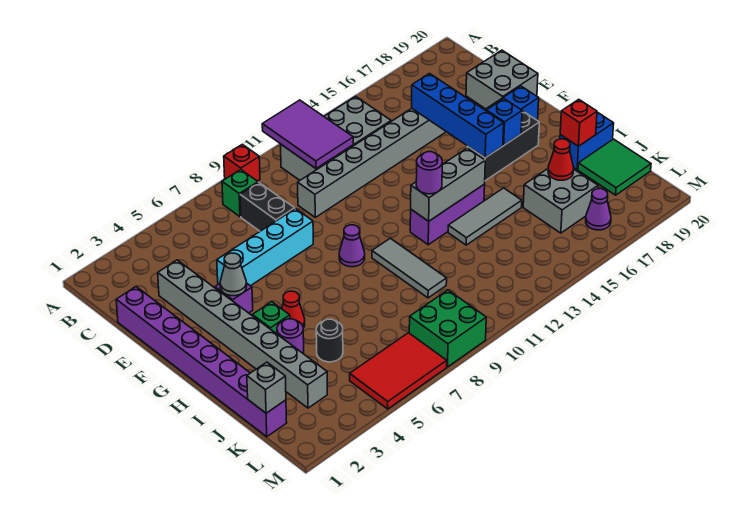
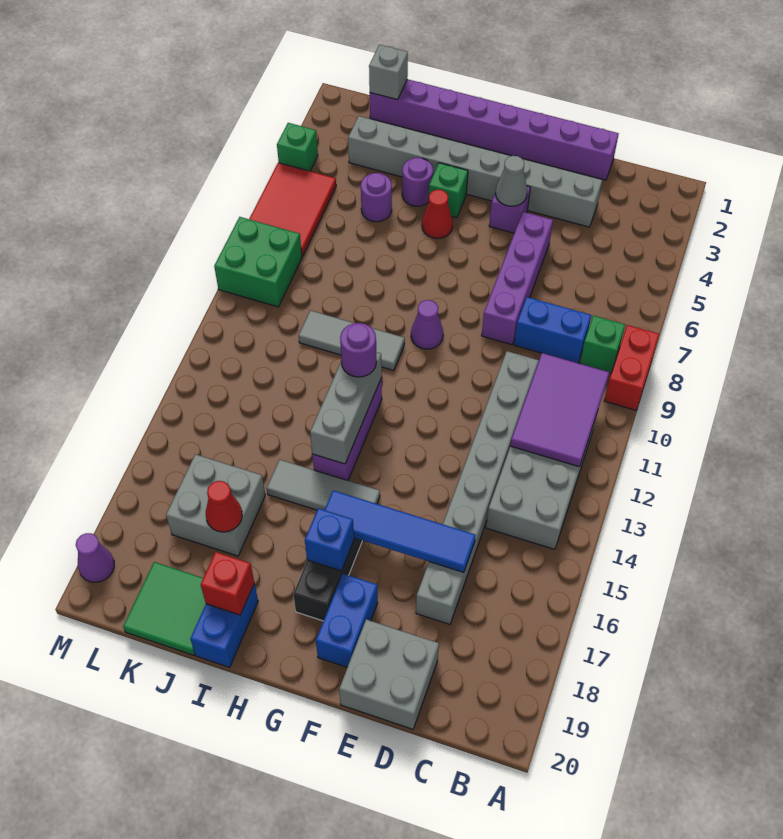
red brick A9 level 1 -> red brick A8:A9 level 1
purple tile A11:C12 level 2 -> purple tile B10:C12 level 2
black brick C8:D8 level 1 -> blue brick C8:D8 level 1
blue brick D16:G16 level 2 -> blue tile D16:G16 level 2
cyan brick E5:E8 level 1 -> purple brick E5:E8 level 1
grey tile I13:I15 level 1 -> grey tile G15:I15 level 1
black round brick J5 level 1 -> purple round brick J5 level 1
purple cone L17 level 1 -> purple cone M19 level 1
none -> green brick M4 level 1

